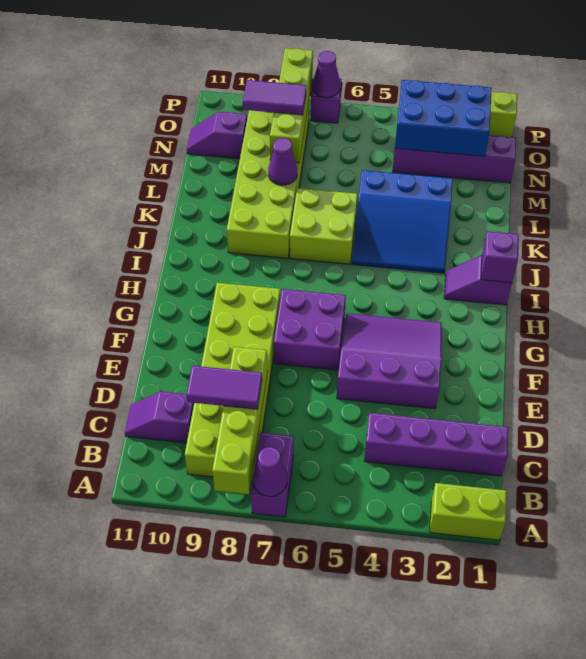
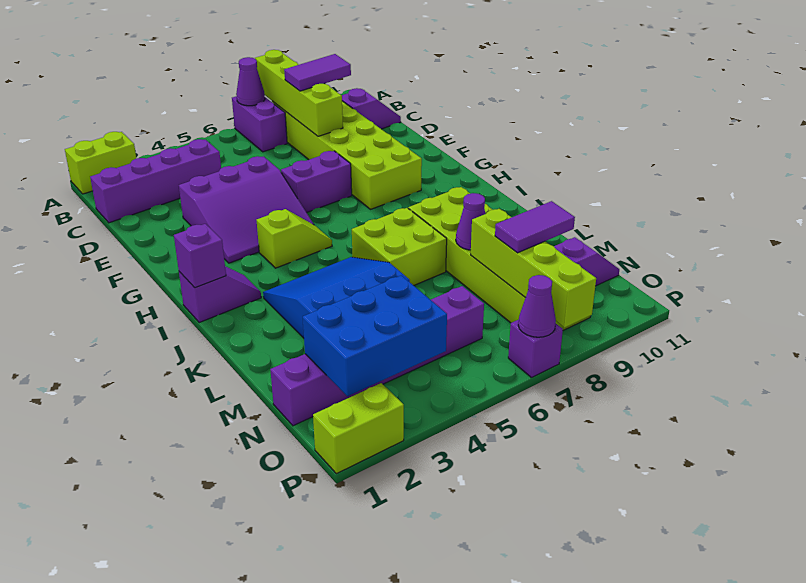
purple brick F6:G7 level 1 -> purple brick F6:F7 level 1
none -> lime slope H4:H5 level 1 top 4
purple brick N1:N4 level 1 -> purple brick N1:N6 level 1

